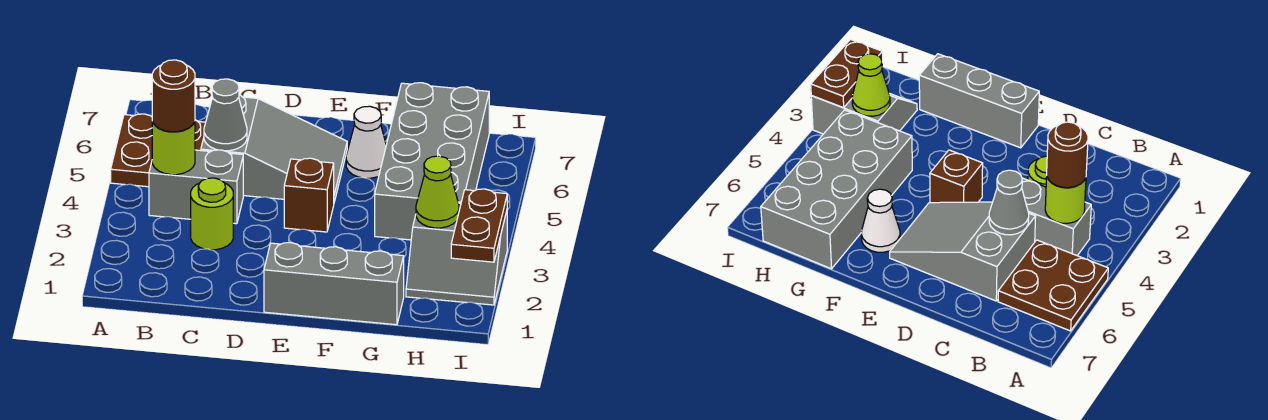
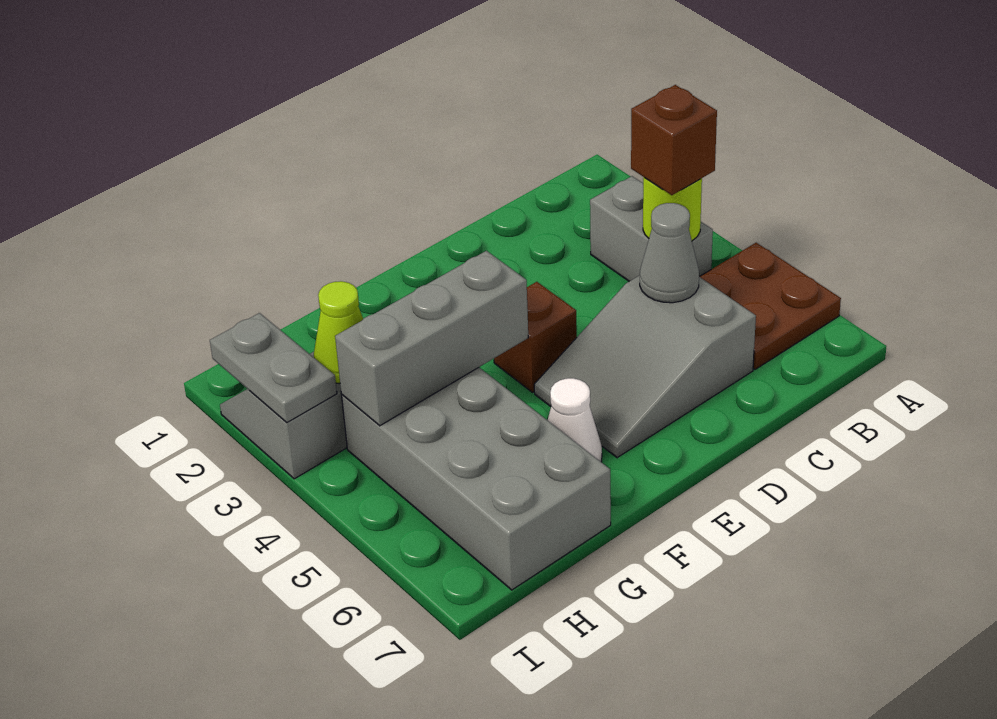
grey brick B4:C4 level 1 -> grey brick B3:B4 level 1
brown round brick B4 level 3 -> brown brick B4 level 3
lime round brick C3 level 1 -> none
grey brick E1:G1 level 1 -> grey brick F4:H4 level 2
brown plate I2:I3 level 2 -> grey plate I2:I3 level 2

